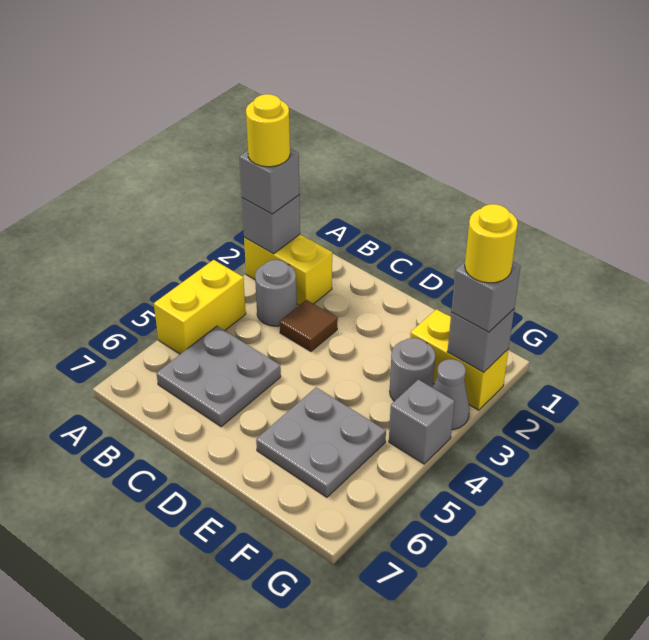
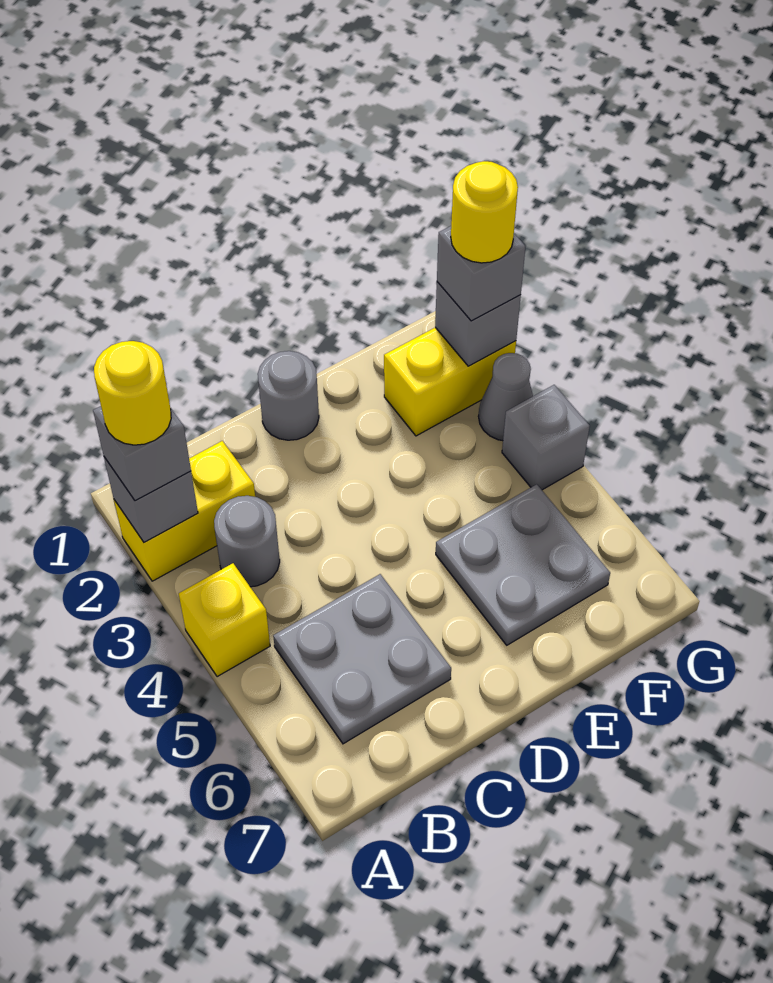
yellow brick A4:A5 level 1 -> yellow brick A4 level 1
brown tile C3 level 1 -> none
grey round brick F3 level 1 -> grey round brick D1 level 1

